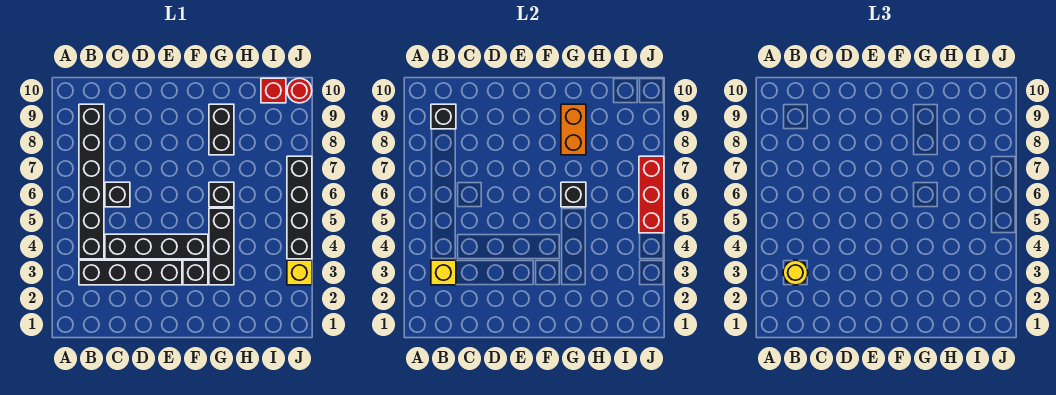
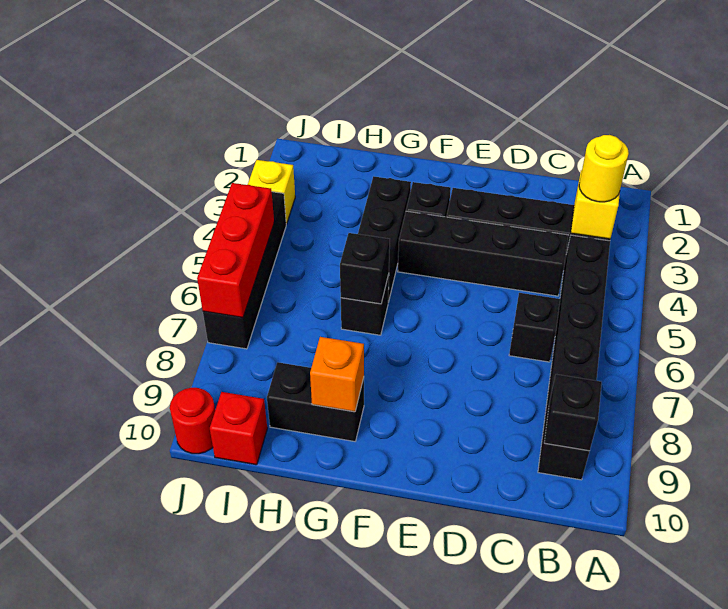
black brick G8:G9 level 1 -> black brick G9:H9 level 1
orange brick G8:G9 level 2 -> orange brick G9 level 2

